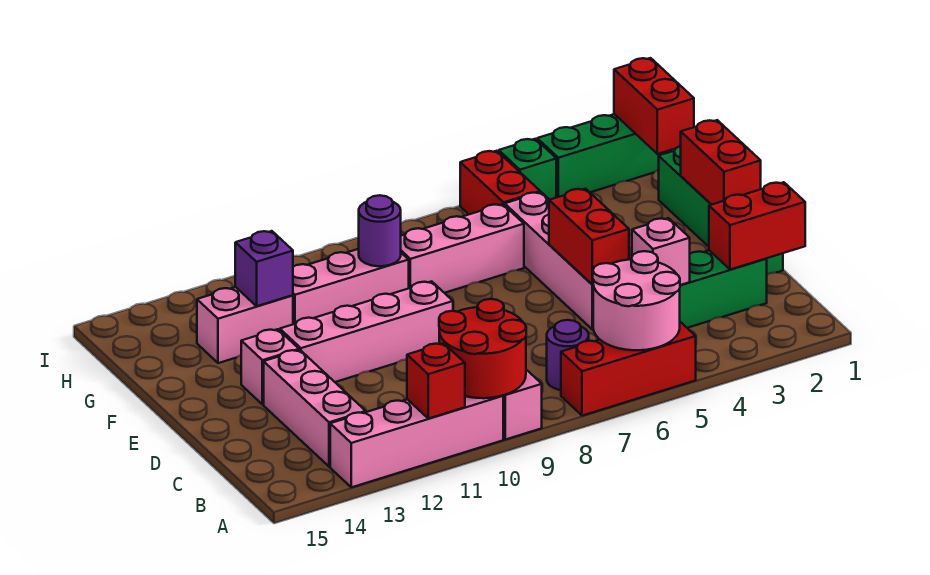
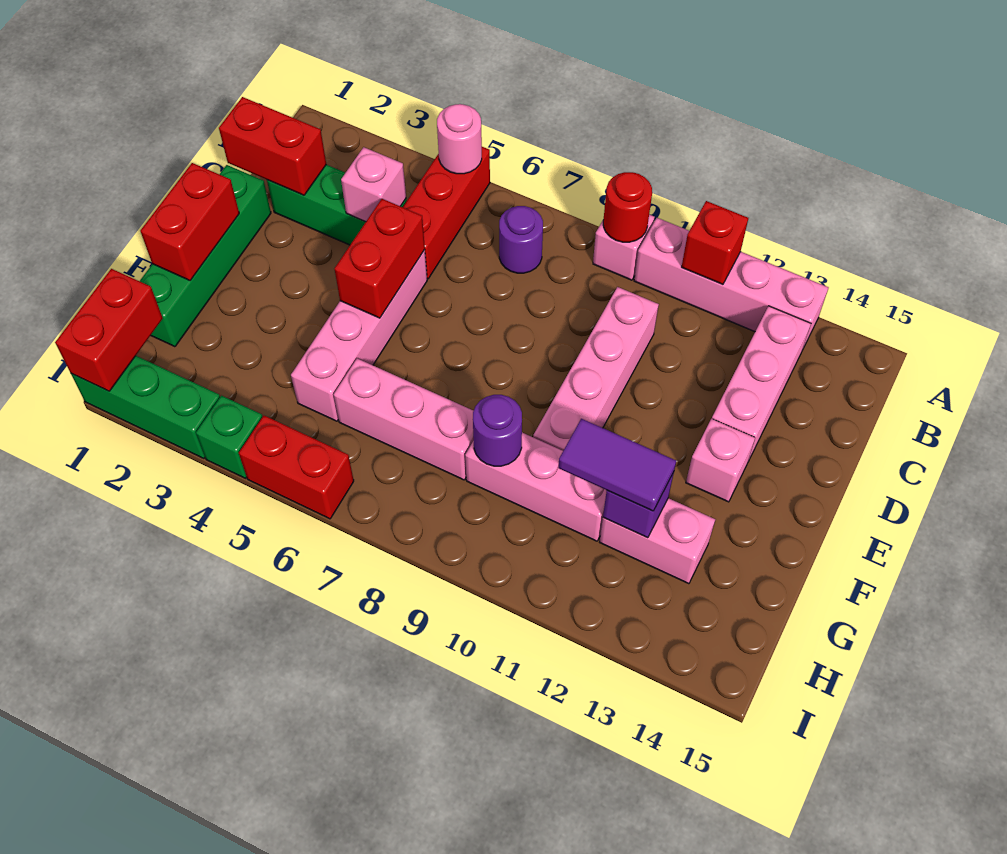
red brick A5:A7 level 1 -> red brick A5:C5 level 1
pink round brick A5:B6 level 2 -> pink round brick A5 level 2
red round brick A9:B10 level 2 -> red round brick A9 level 2
pink brick E9:E12 level 1 -> pink brick C10:F10 level 1
none -> purple tile G11:G12 level 3
red brick H5:I5 level 1 -> red brick I5:I6 level 1

